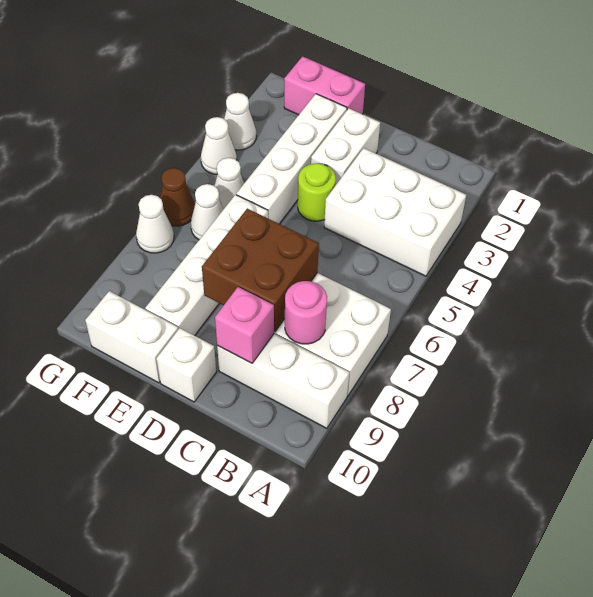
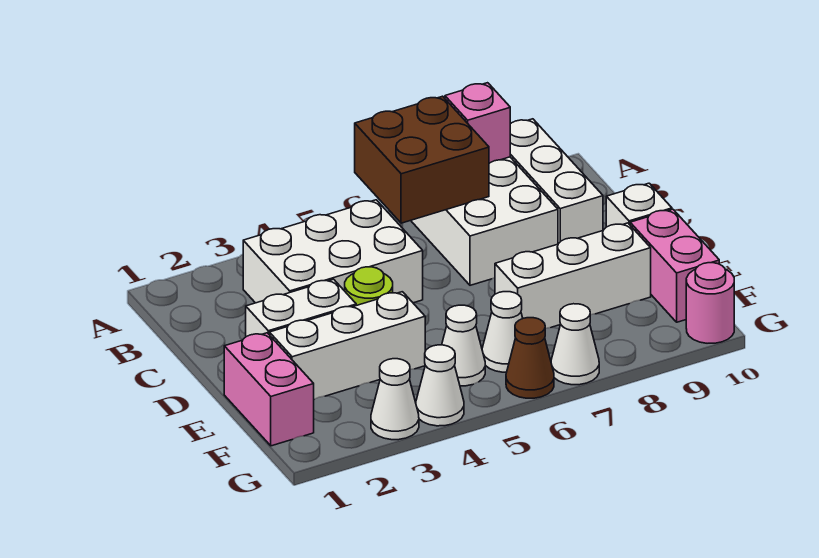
white brick A3:C4 level 1 -> white brick B3:C5 level 1
pink round brick B8 level 2 -> pink round brick G10 level 1
brown brick C7:D8 level 2 -> brown brick A6:B7 level 2
pink brick C9 level 2 -> pink brick A8 level 2
white brick E2:E5 level 1 -> white brick E2:E4 level 1
white brick E6:E9 level 1 -> white brick E7:E9 level 1
white brick E10:F10 level 1 -> pink brick E10:F10 level 1

